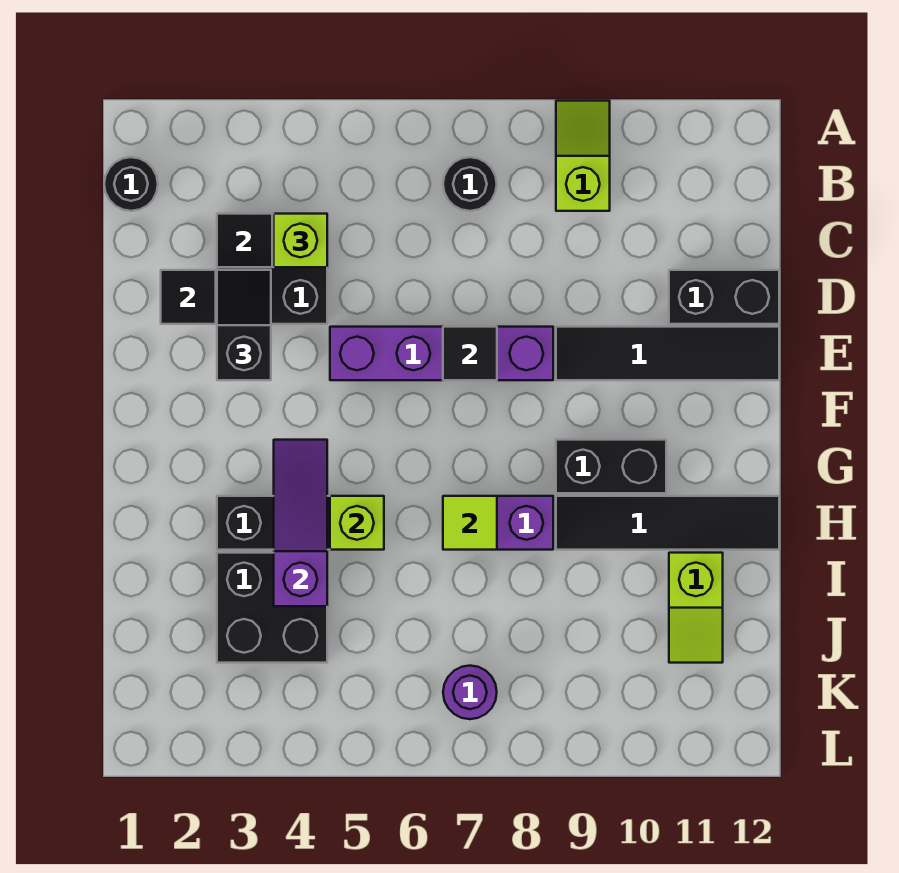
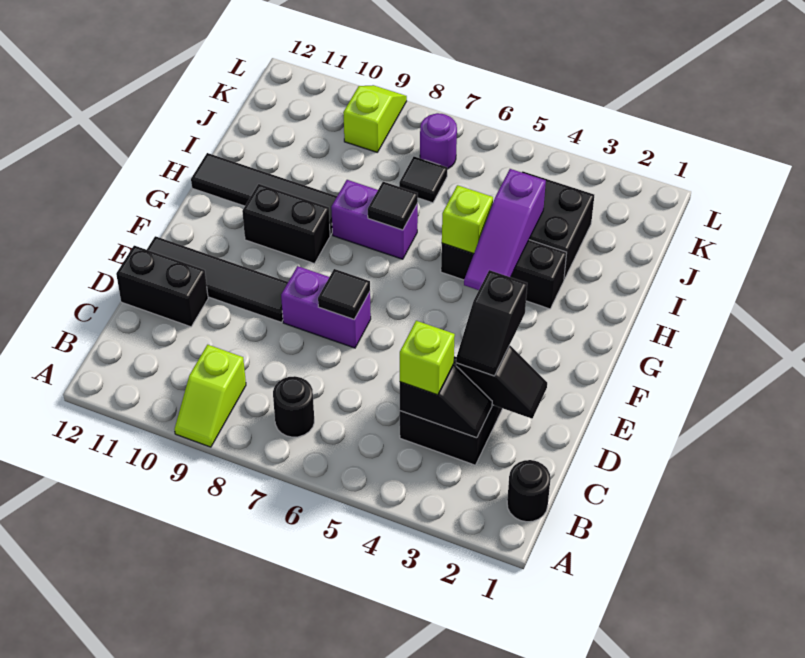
purple brick E5:E8 level 1 -> purple brick E7:E8 level 1
lime tile H7 level 2 -> black tile H7 level 2
lime slope I11:J11 level 1 top I -> lime slope K9:L9 level 1 top K
none -> black tile J7 level 1

